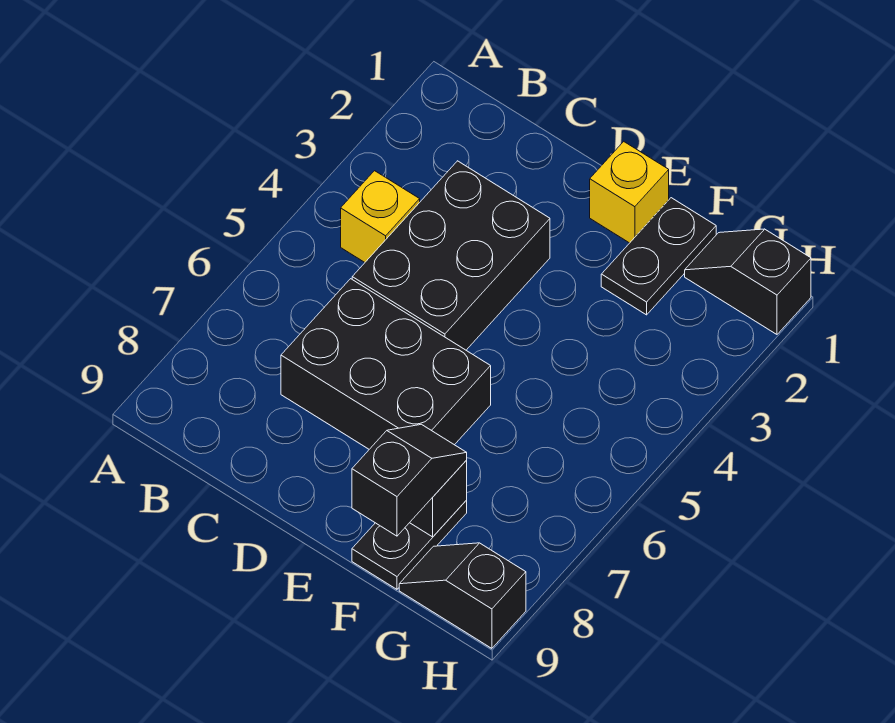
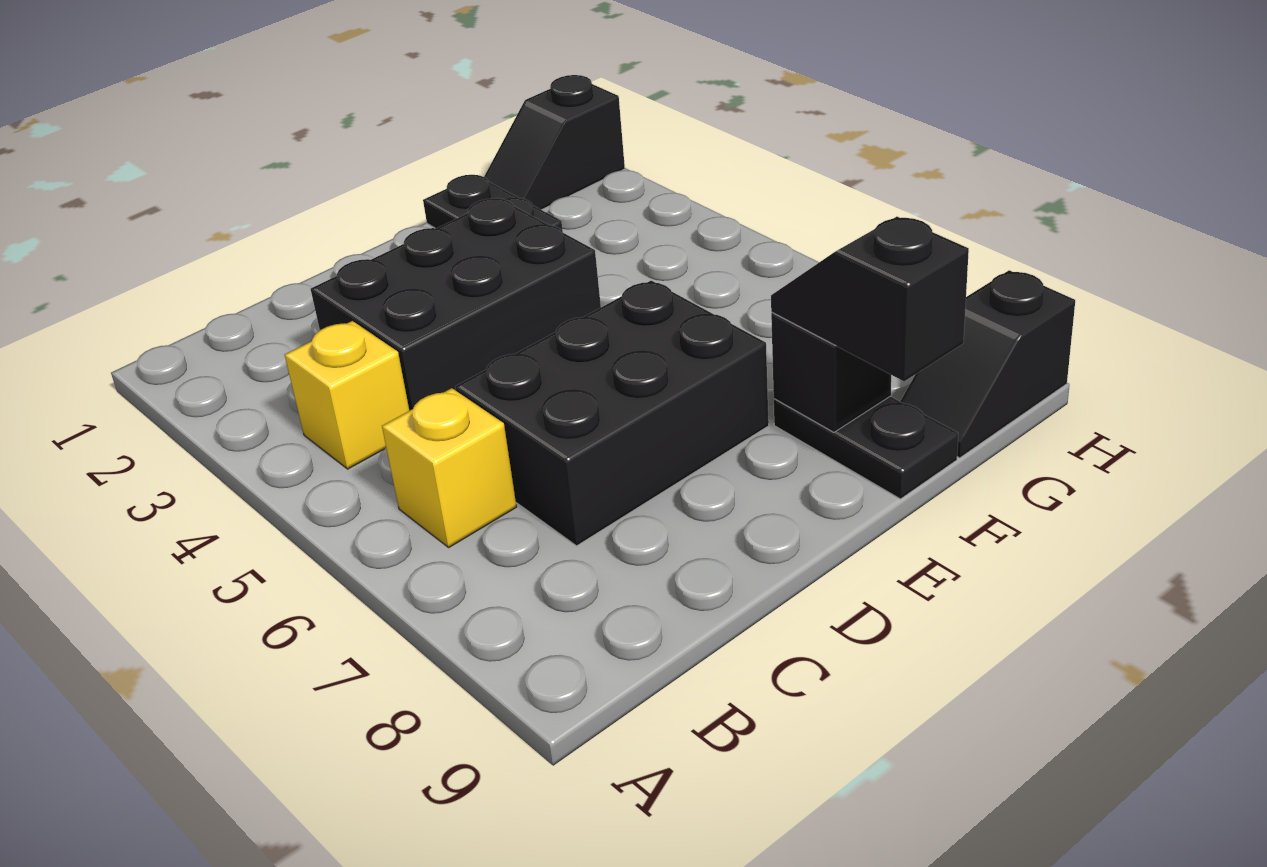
black brick C3:D5 level 1 -> black brick C3:E4 level 1
yellow brick E1 level 1 -> yellow brick B6 level 1

